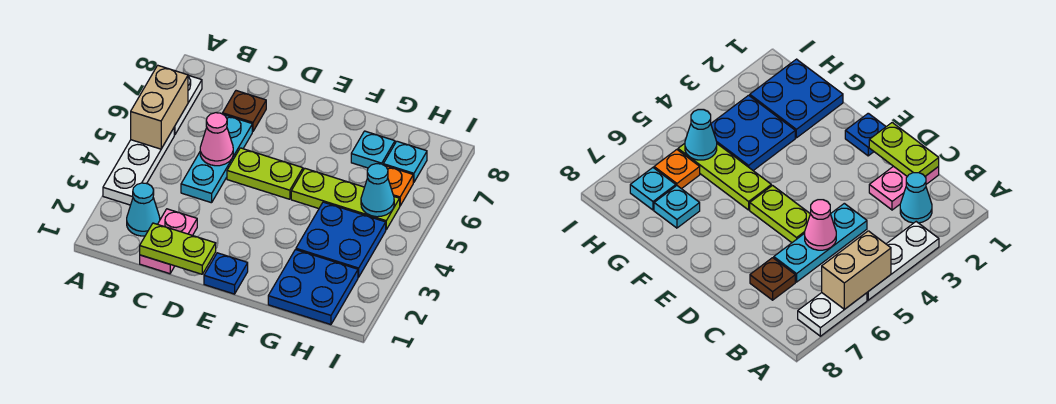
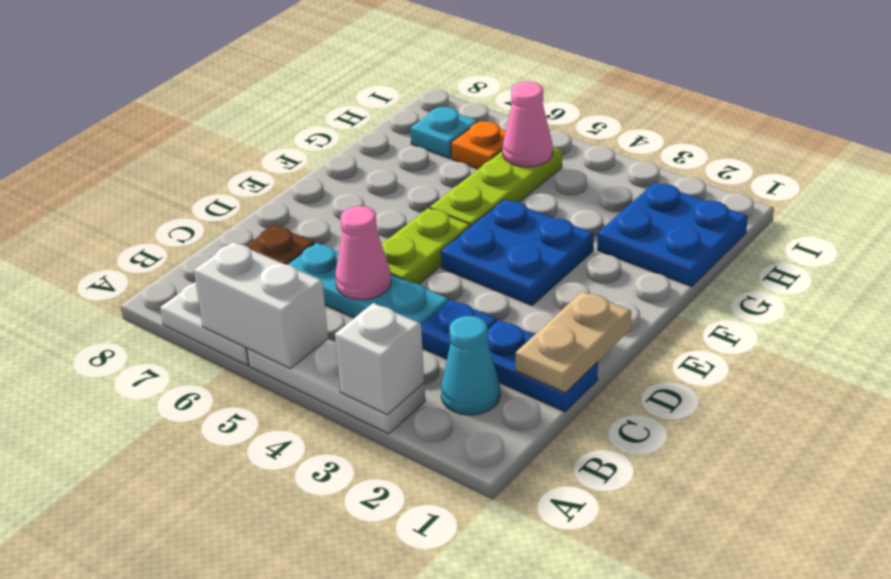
none -> white brick A3 level 2
tan brick A5:A6 level 2 -> white brick A5:A6 level 2
pink plate C1:C2 level 1 -> blue plate C1:C2 level 1
lime plate C1:D1 level 2 -> tan plate C1:D1 level 2
blue plate E1 level 1 -> blue plate C3 level 1
blue plate G3:H4 level 1 -> blue plate E3:F4 level 1
cyan plate G7 level 1 -> none
cyan cone H5 level 2 -> pink cone H5 level 2

